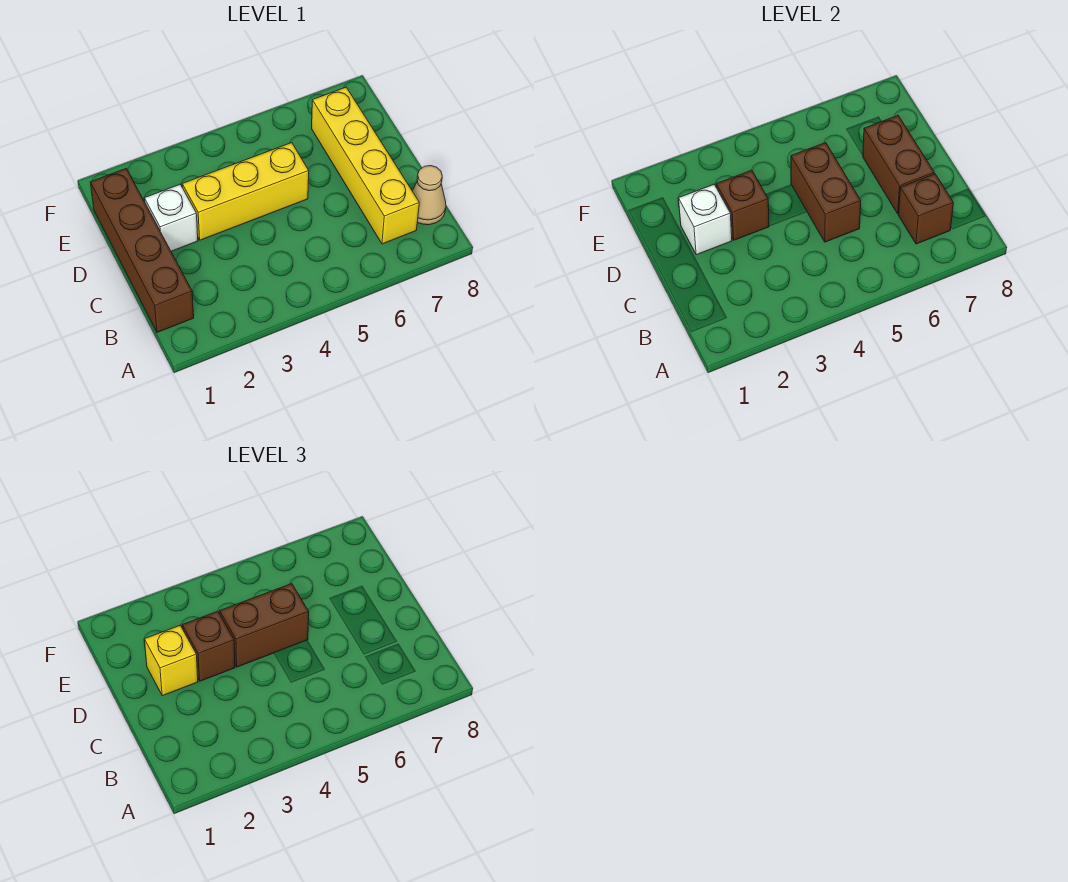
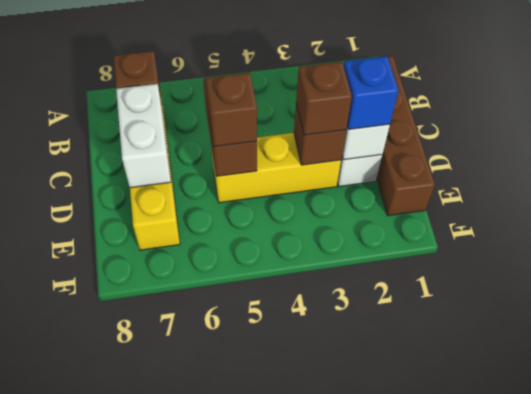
tan cone B8 level 1 -> none
brown brick C7:D7 level 2 -> white brick C7:D7 level 2
yellow brick D2 level 3 -> blue brick D2 level 3
brown brick D4:D5 level 3 -> brown brick D5 level 3

